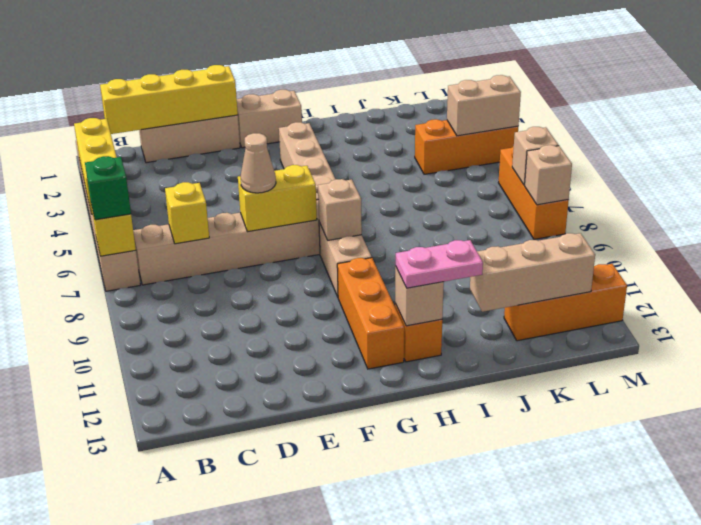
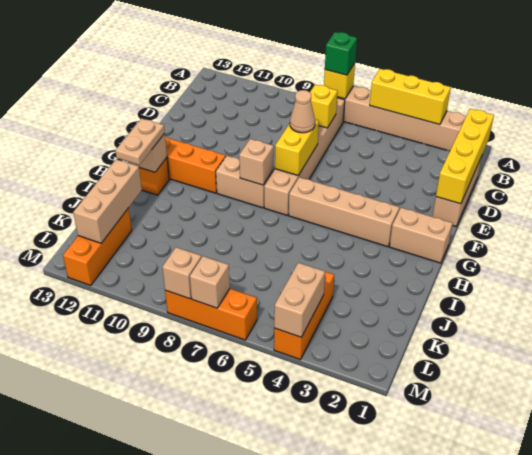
tan brick F1:G1 level 1 -> tan brick G1:G2 level 1
pink plate H12:I12 level 3 -> tan plate H12:I12 level 3

